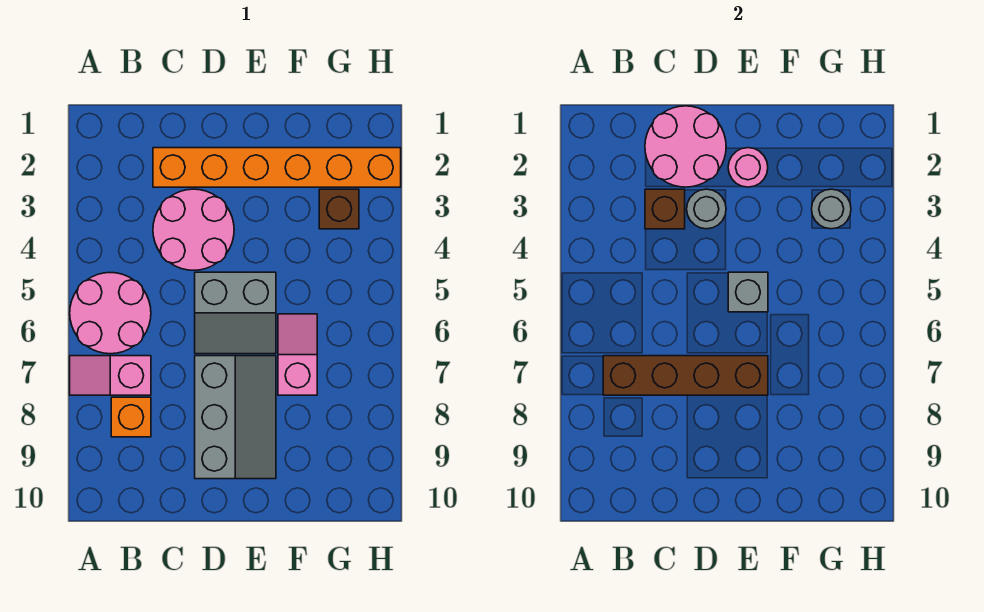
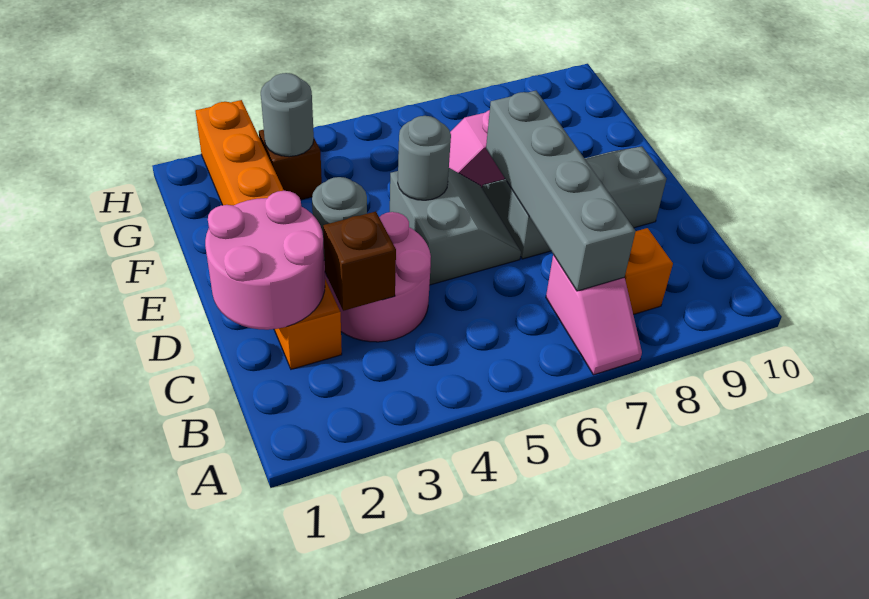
pink round brick A5:B6 level 1 -> none
brown brick B7:E7 level 2 -> grey brick B7:E7 level 2
pink round brick E2 level 2 -> none
grey brick E5 level 2 -> grey round brick E5 level 2

